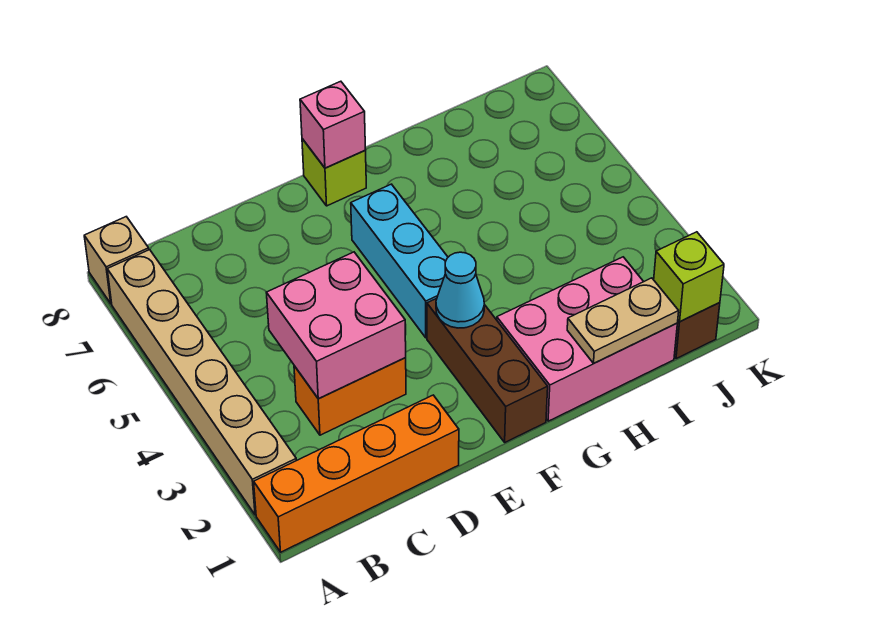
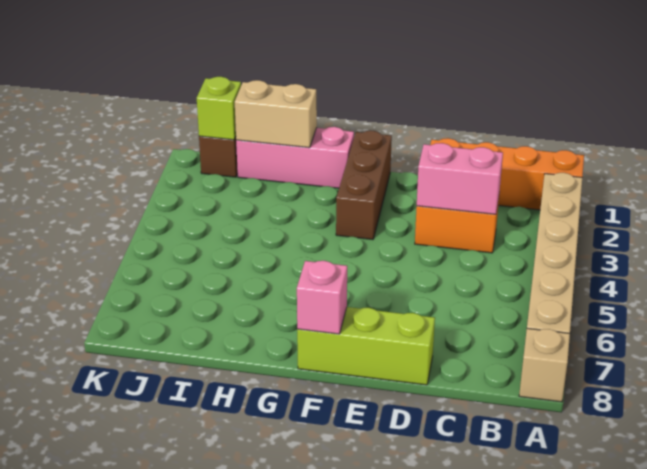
pink brick C3:D4 level 2 -> pink brick C3:D3 level 2
cyan cone F3 level 2 -> none
cyan brick F4:F6 level 1 -> none
lime brick F8 level 1 -> lime brick D8:F8 level 1
pink brick G1:I2 level 1 -> pink brick G1:I1 level 1
tan plate H1:I1 level 2 -> tan brick H1:I1 level 2

